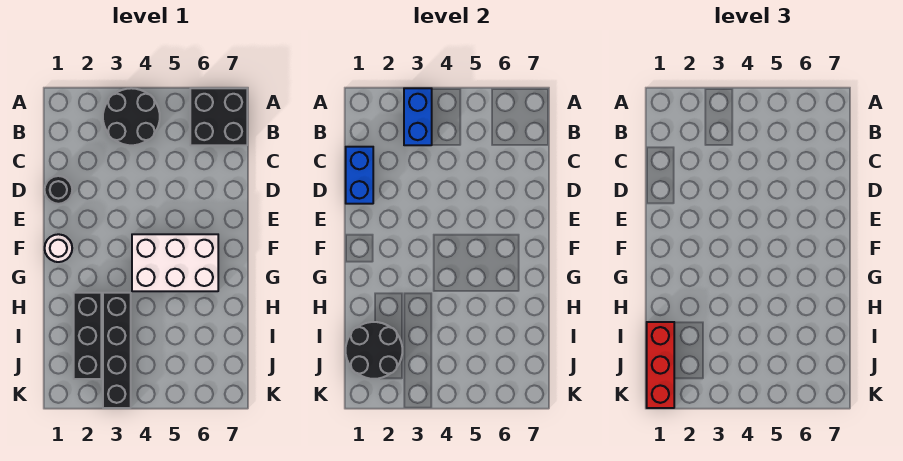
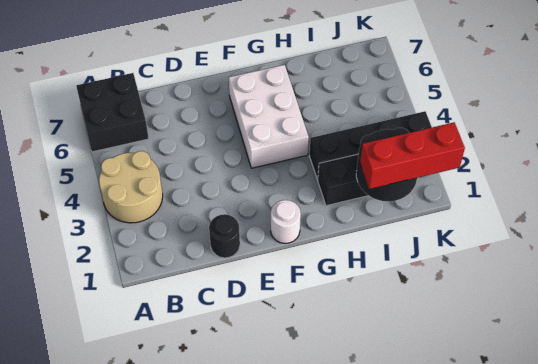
black round brick A3:B4 level 1 -> tan round brick A3:B4 level 1
blue brick A3:B3 level 2 -> none
blue brick C1:D1 level 2 -> none

